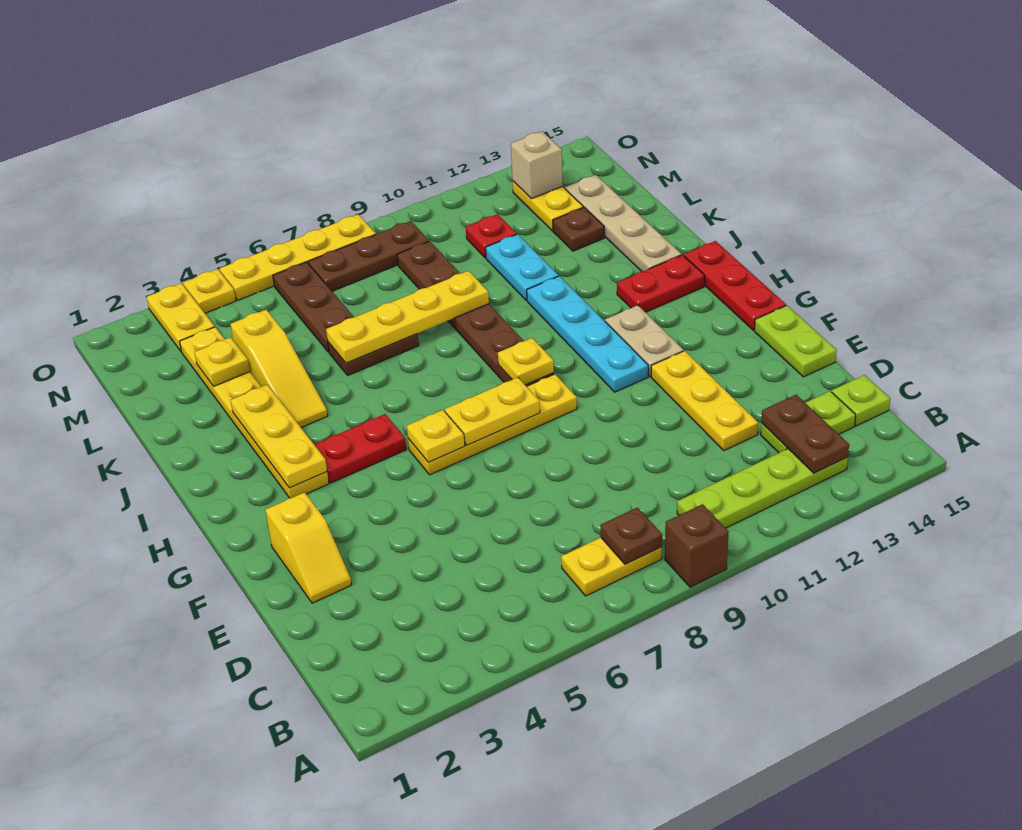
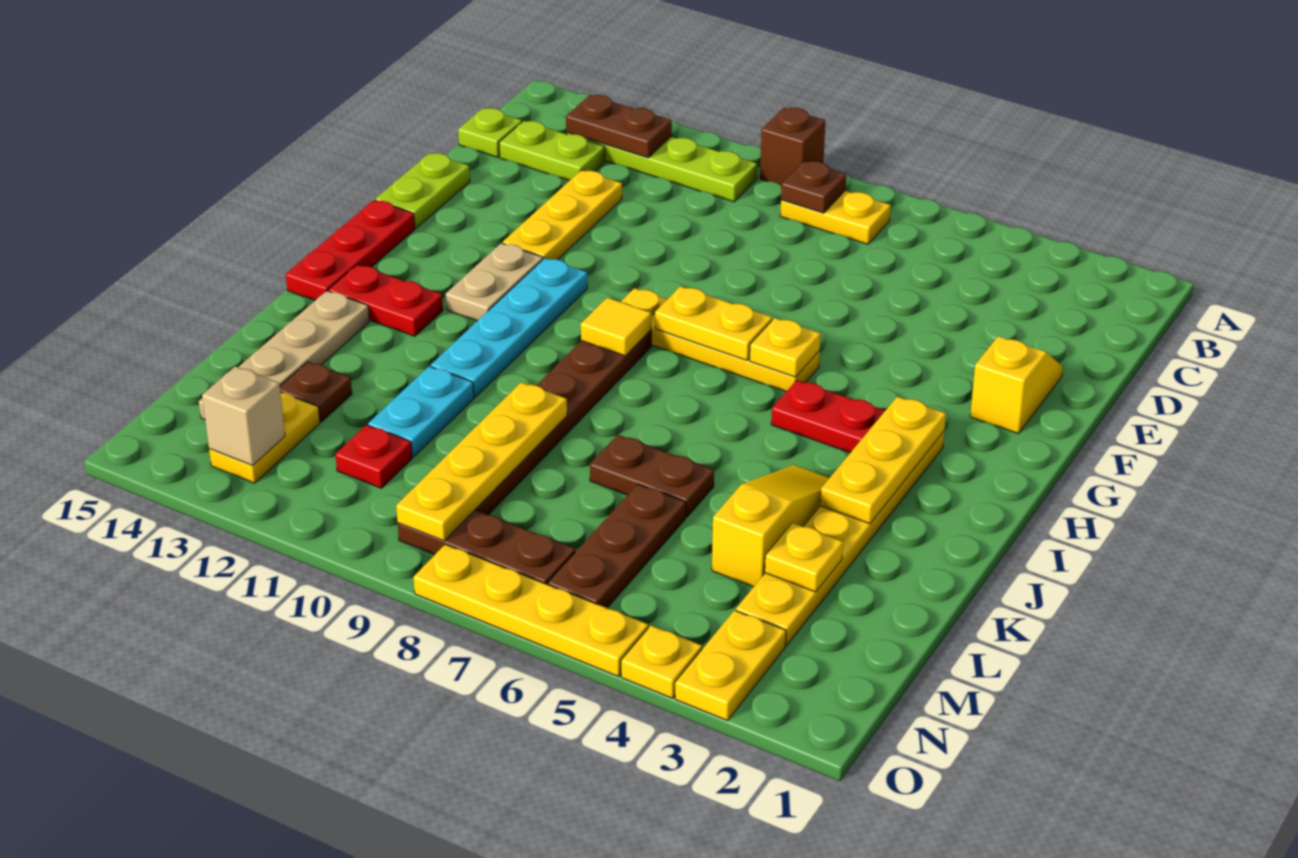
brown plate B13:C13 level 2 -> brown plate B12:B13 level 2
yellow plate H9 level 2 -> yellow tile H9 level 2
yellow plate K6:K9 level 2 -> yellow plate K9:N9 level 2

